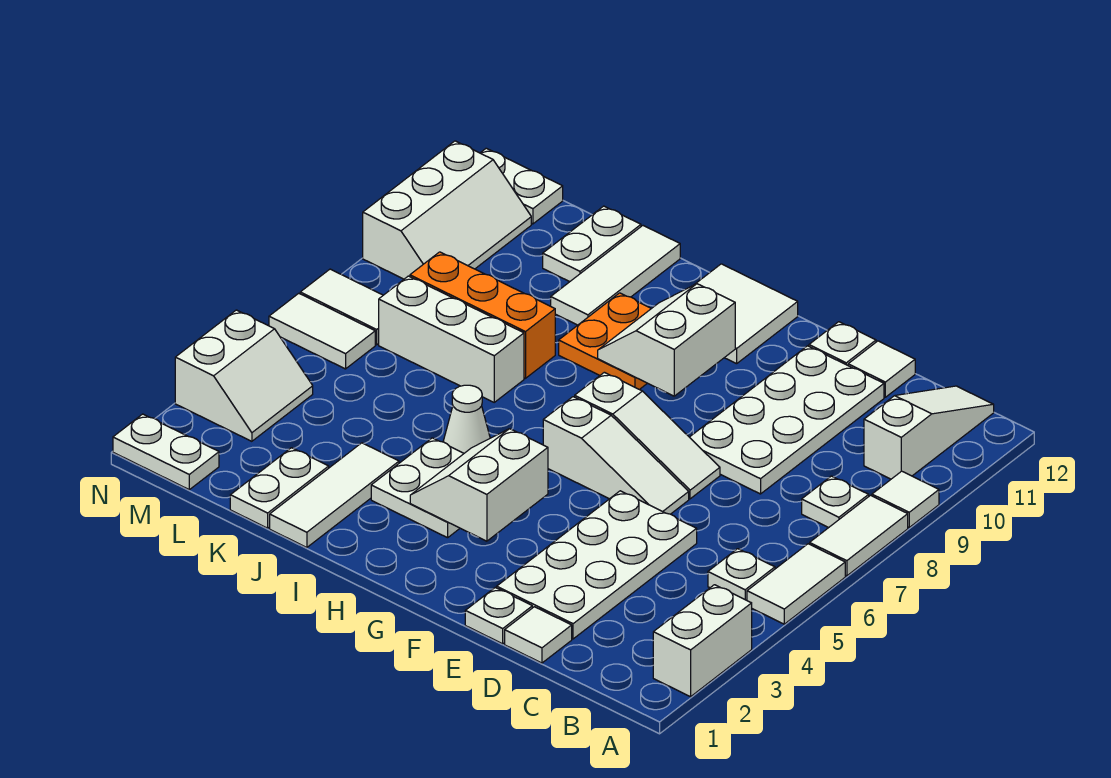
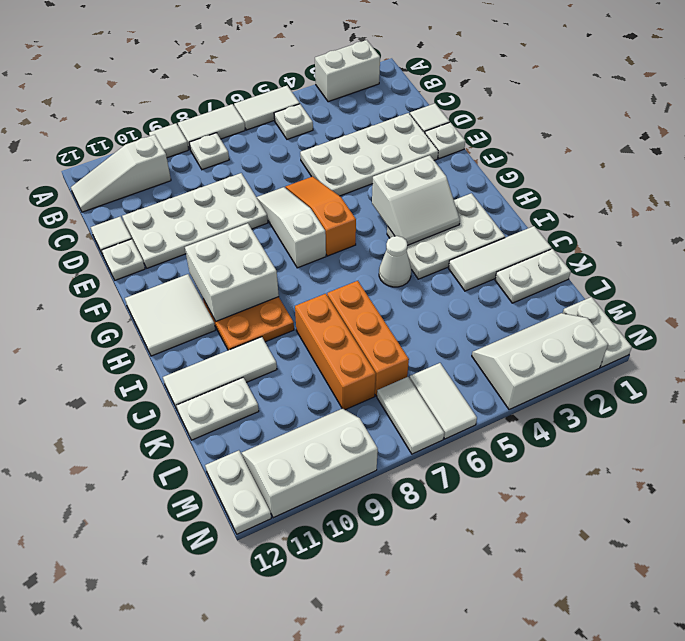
white slope E6:G6 level 1 top G -> orange slope E6:G6 level 1 top G
white slope G9:H10 level 2 top G -> white brick G9:H10 level 2
white plate H3:I4 level 1 -> white plate H2:I4 level 1
white brick J7:L7 level 1 -> orange brick J7:L7 level 1
white slope M3:N4 level 1 top N -> white slope M2:N4 level 1 top N

